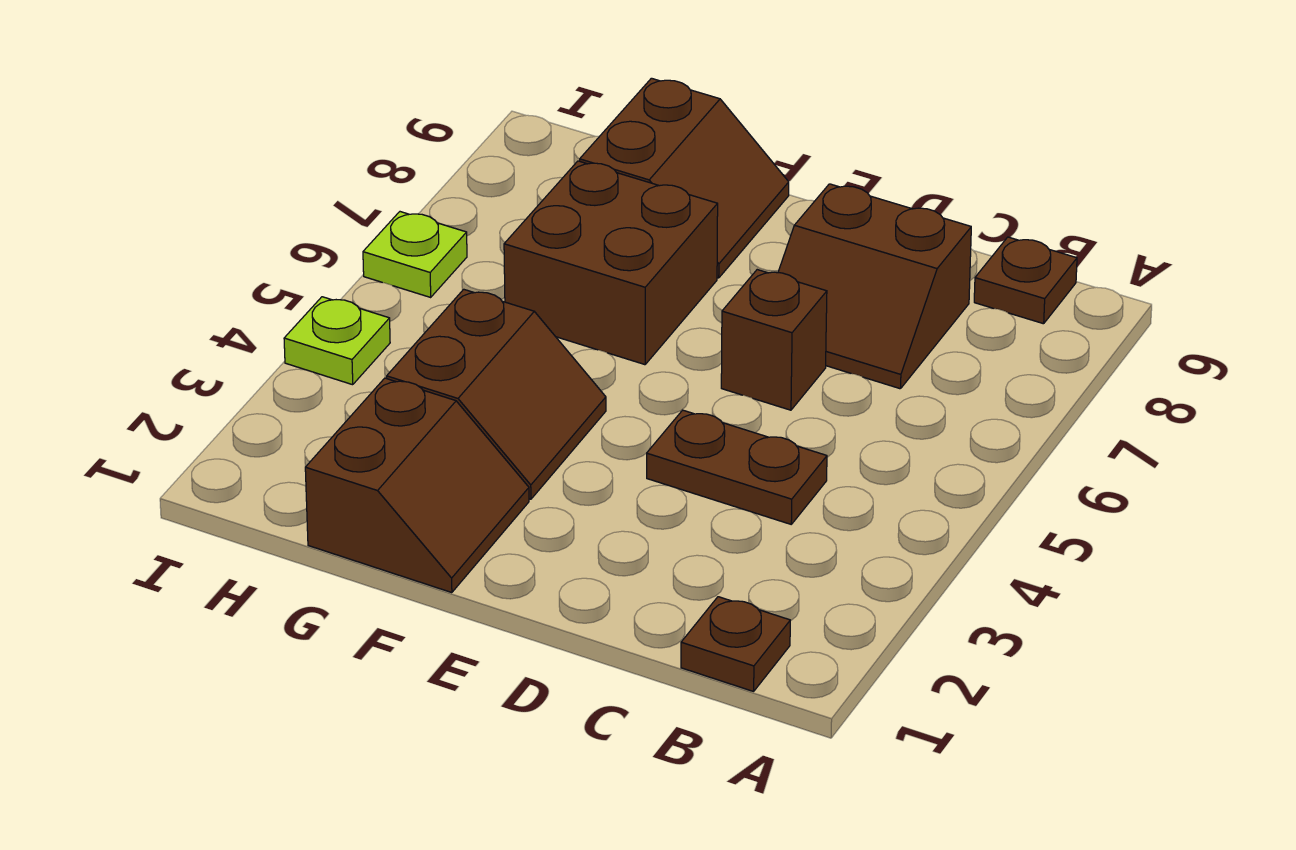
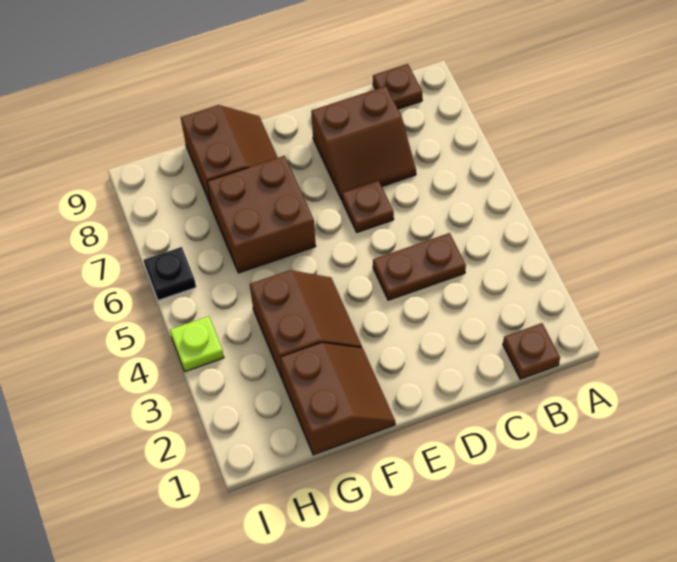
brown brick D6 level 1 -> brown plate D6 level 1
lime plate I6 level 1 -> black plate I6 level 1

